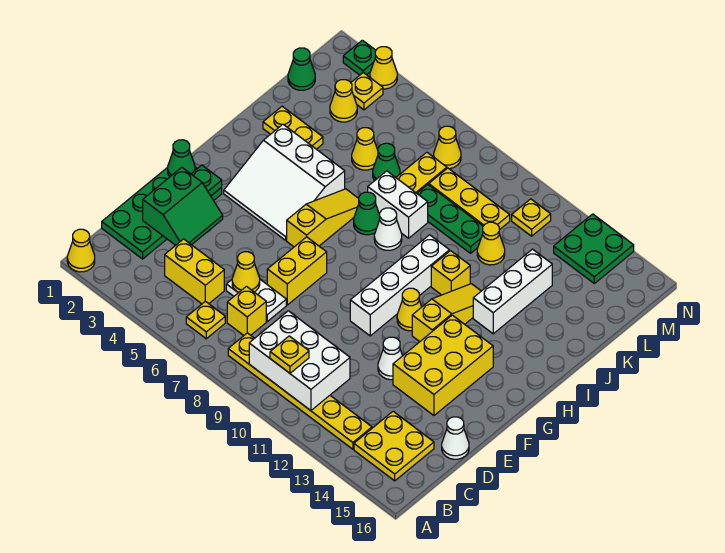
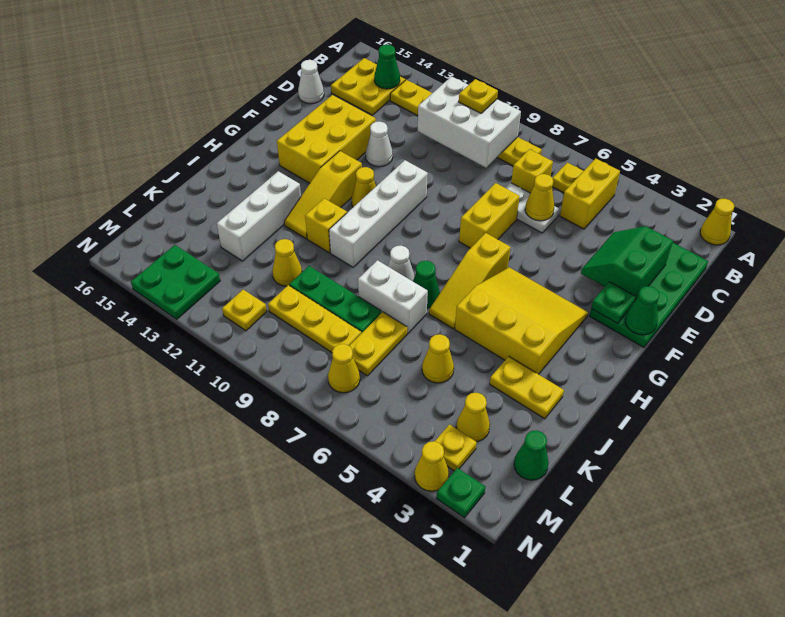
yellow brick C4:C5 level 1 -> yellow brick B5:C5 level 1
white slope G3:I5 level 1 top I -> yellow slope G3:I5 level 1 top I
green cone K6 level 1 -> green cone B14 level 2

